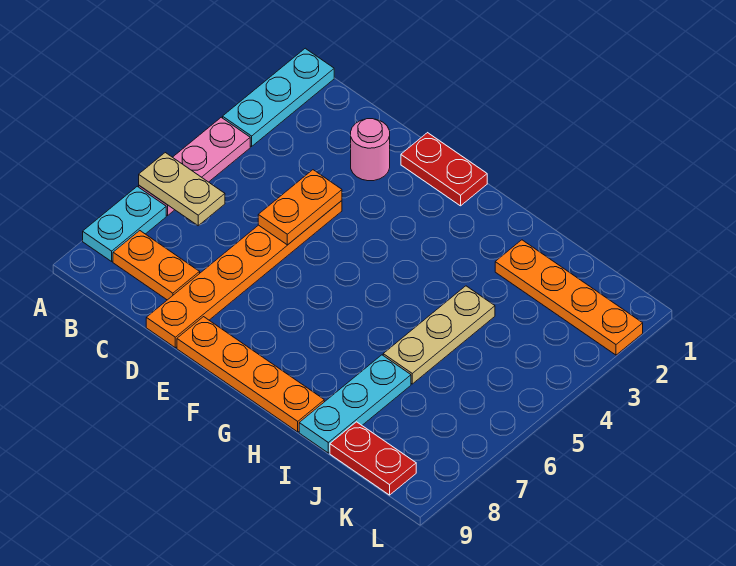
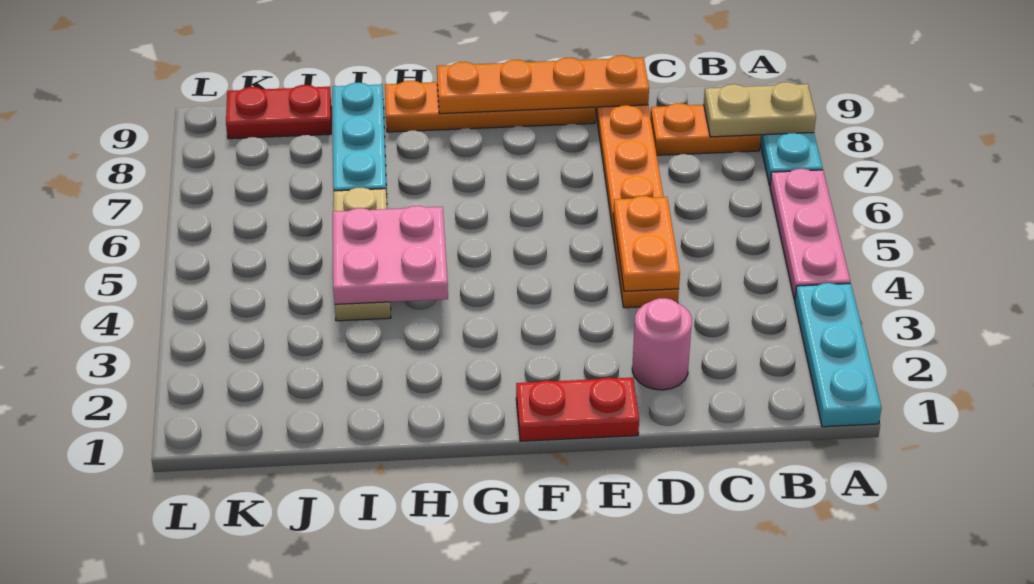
tan plate A6:B6 level 2 -> tan plate A8:B8 level 2
none -> pink plate H4:I5 level 2
orange plate I2:L2 level 1 -> orange plate D9:G9 level 2

